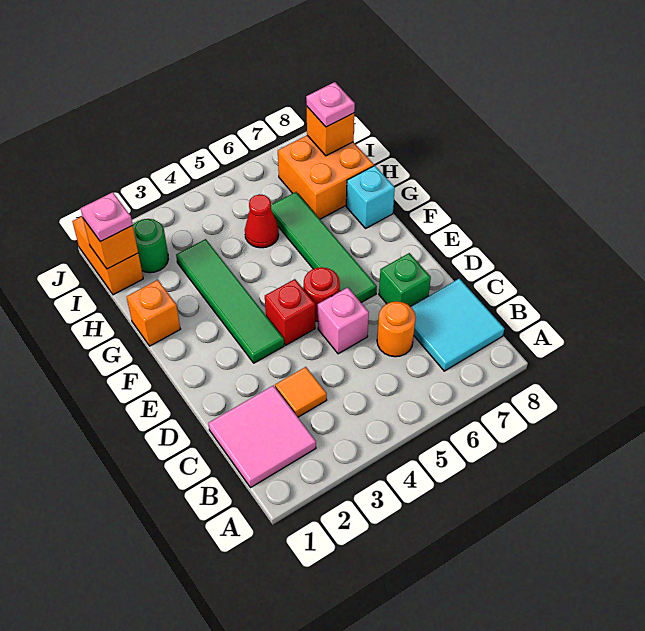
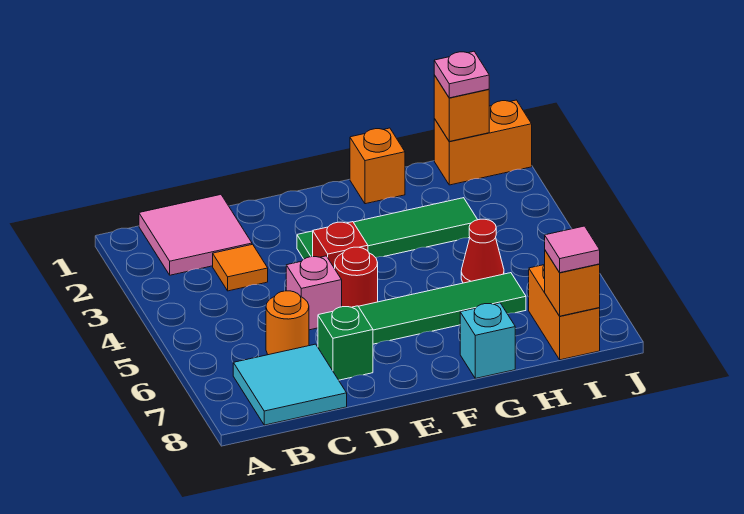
orange brick H7:I8 level 1 -> orange brick I7:I8 level 1
green round brick I2 level 1 -> none
pink plate I8 level 3 -> pink tile I8 level 3

